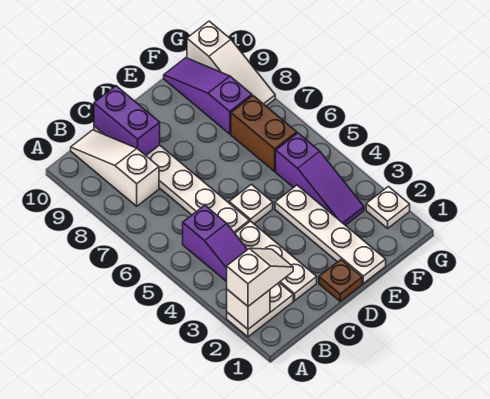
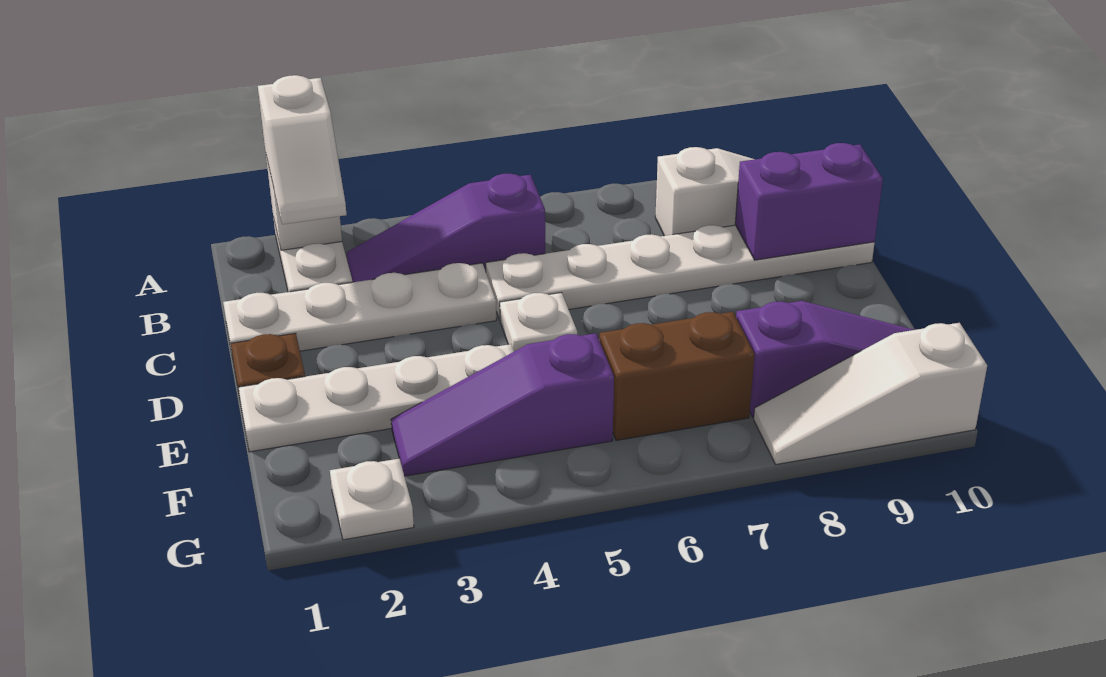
white plate C2:C4 level 1 -> white plate C1:C4 level 1

